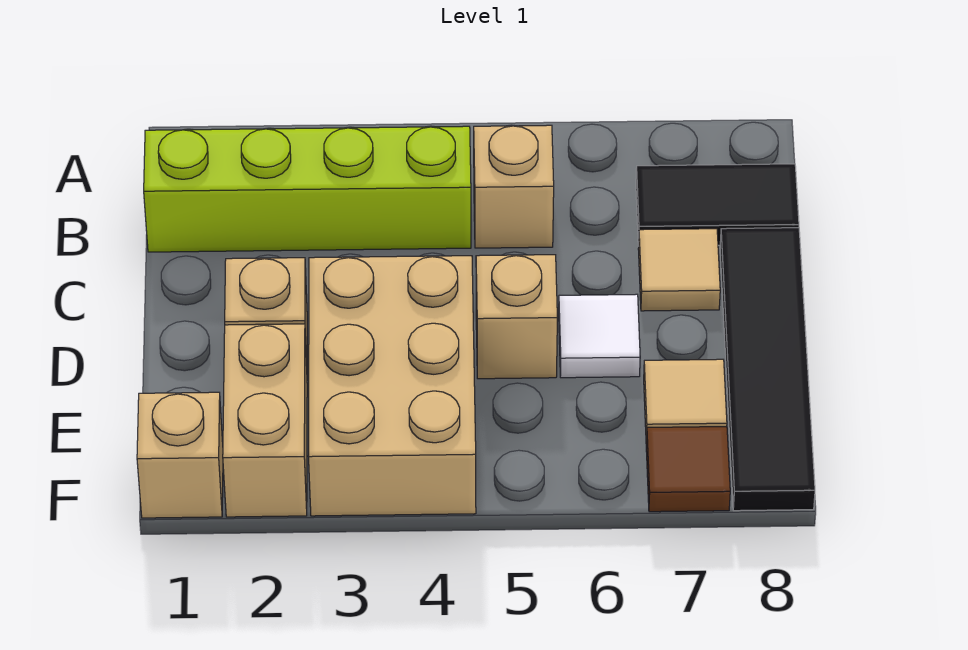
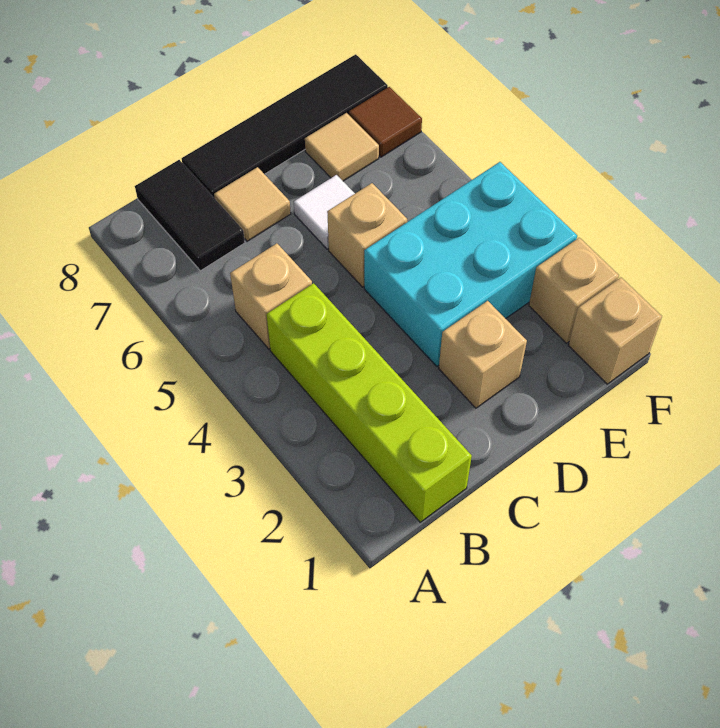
tan brick D3:F4 level 1 -> cyan brick D3:F4 level 1
tan brick E2:F2 level 1 -> tan brick F2 level 1

